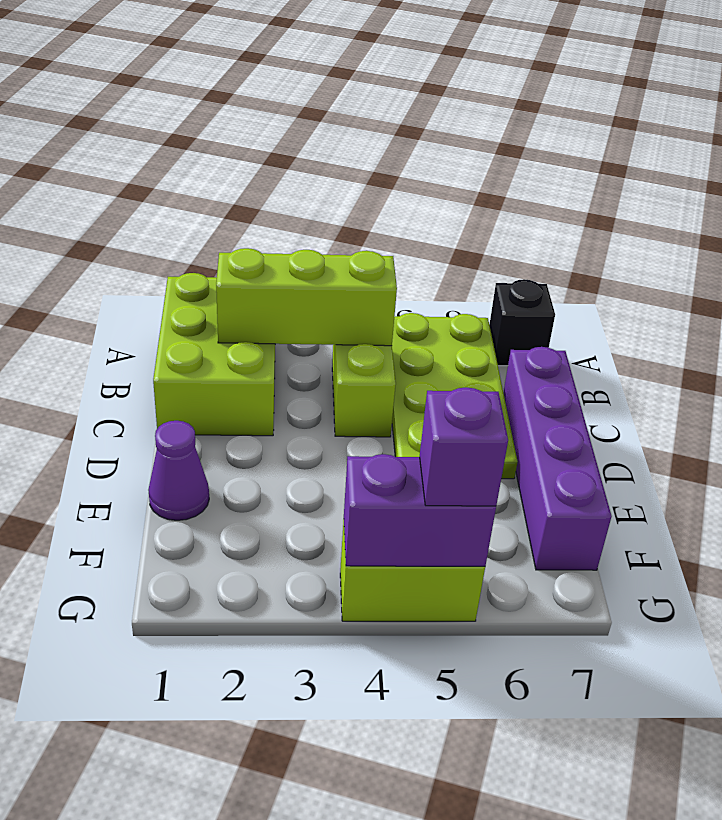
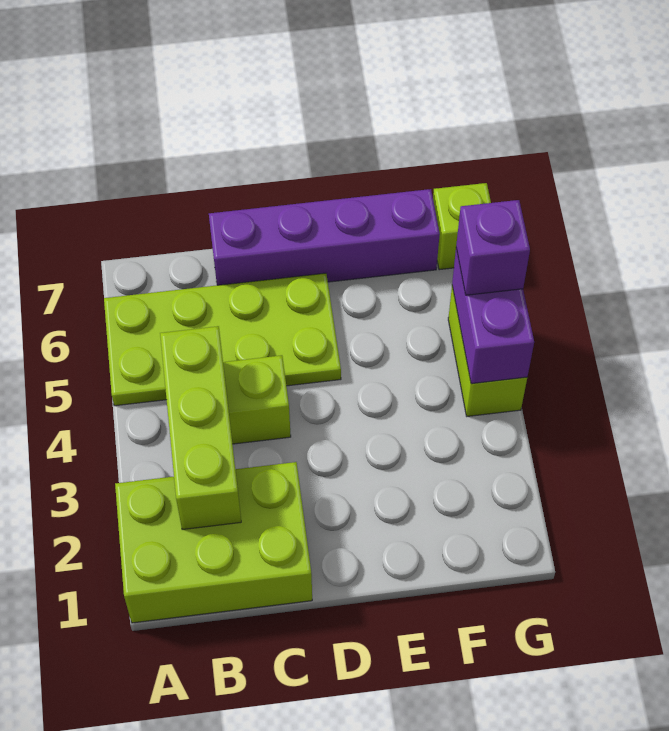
black brick A7 level 1 -> none
purple cone E1 level 1 -> none
none -> lime brick G7 level 1

